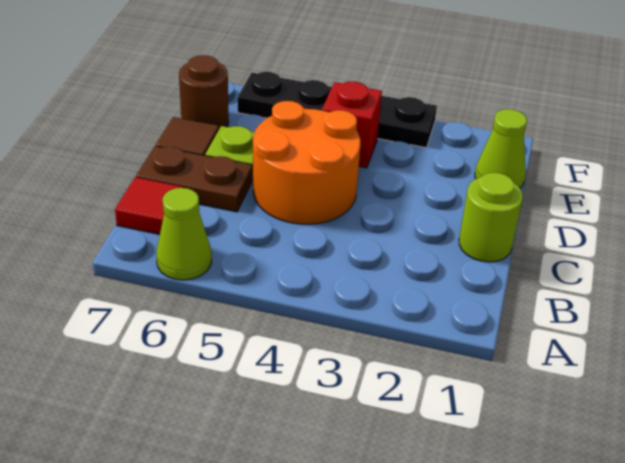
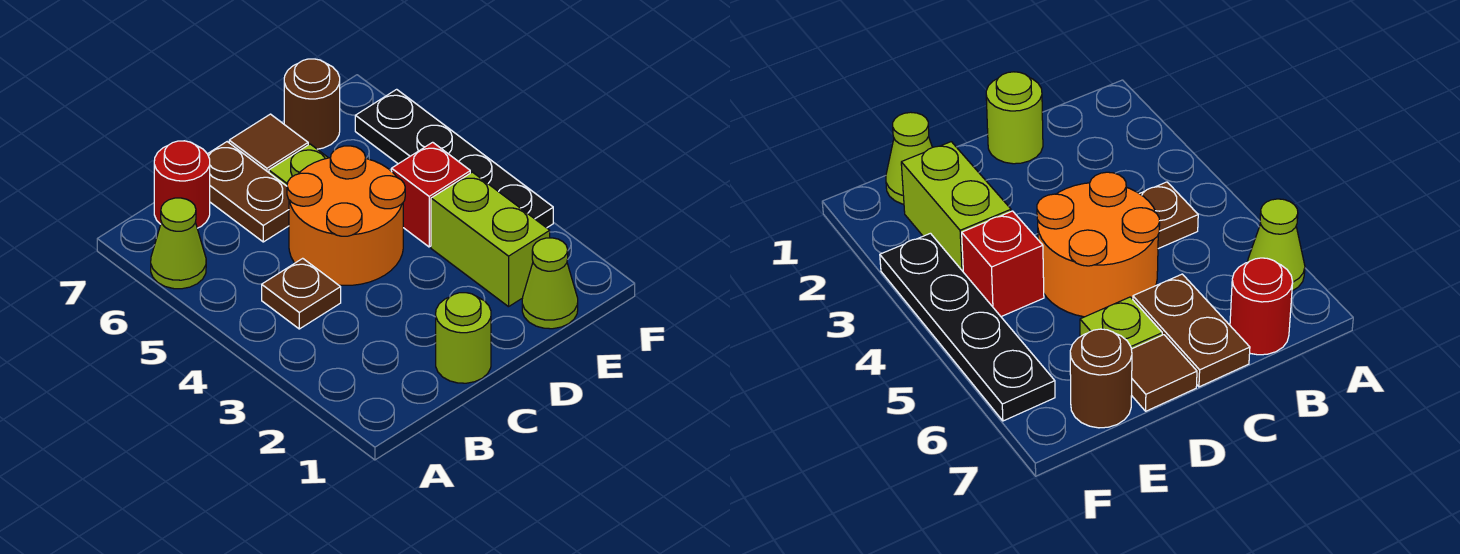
none -> brown plate B4 level 1
red tile B7 level 1 -> red round brick B7 level 1
none -> lime brick E2:E3 level 1

